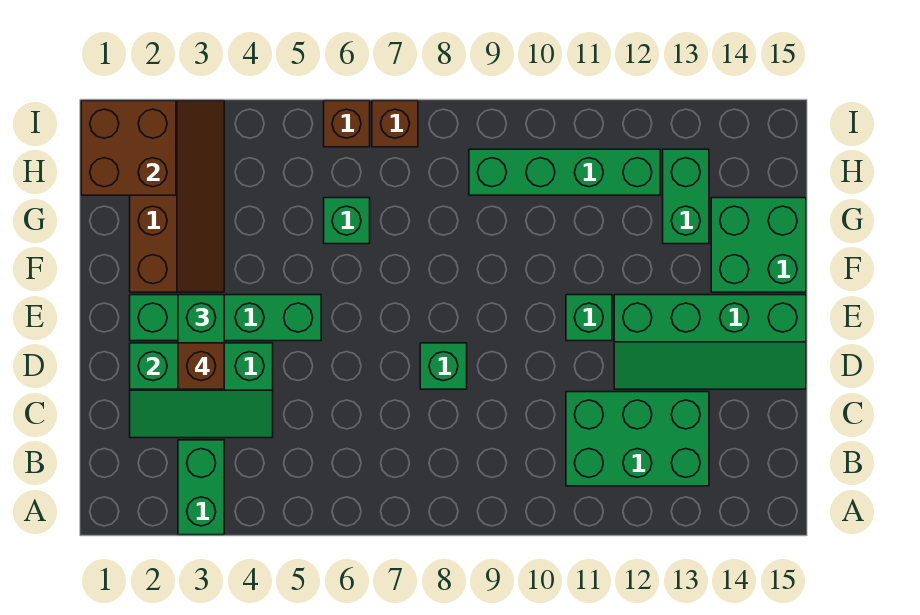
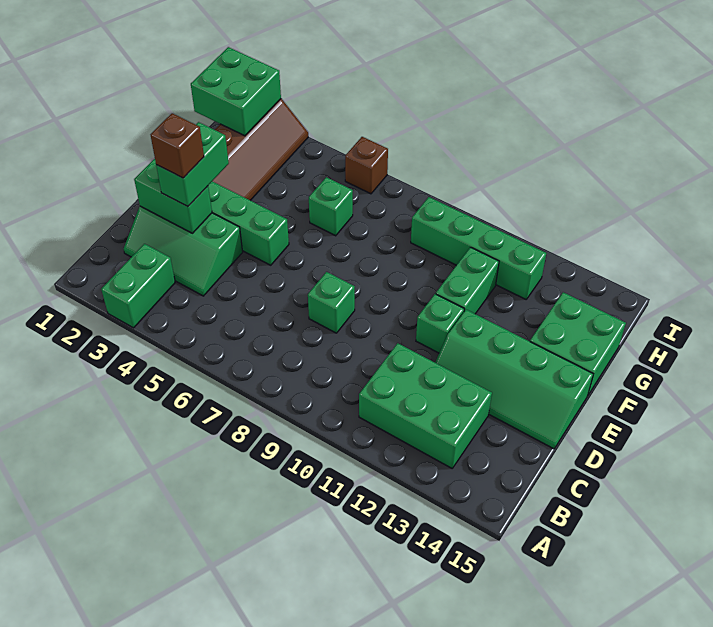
green brick G13:H13 level 1 -> green brick F11:G11 level 1
brown brick H1:I2 level 2 -> green brick H1:I2 level 2
brown brick I7 level 1 -> none

